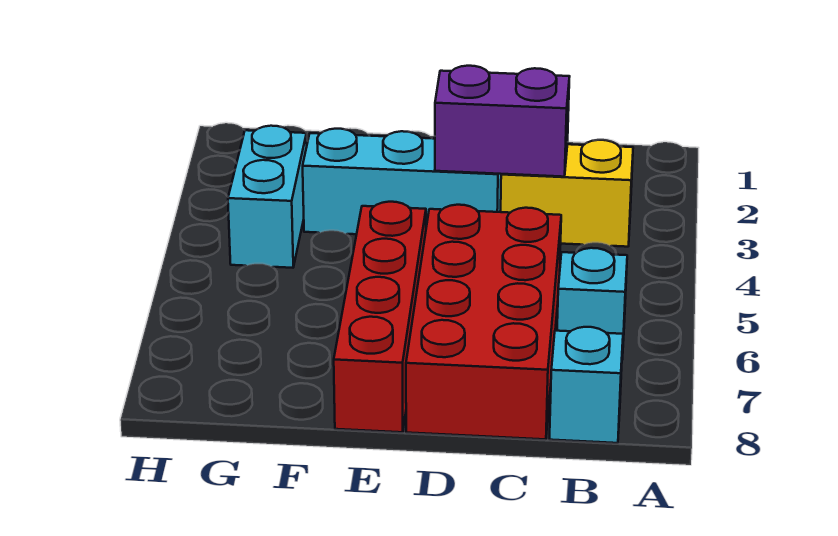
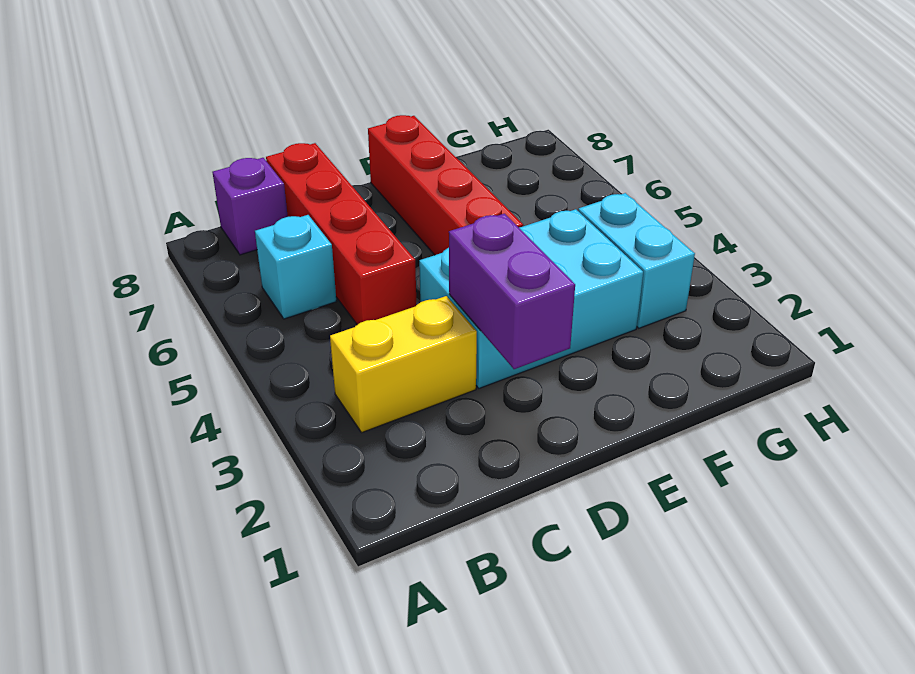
cyan brick B8 level 1 -> purple brick B8 level 1
purple brick C3:D3 level 2 -> purple brick D2:D3 level 2
red brick C5:D8 level 1 -> red brick C5:C8 level 1
cyan brick D3:F3 level 1 -> cyan brick D3:F4 level 1

